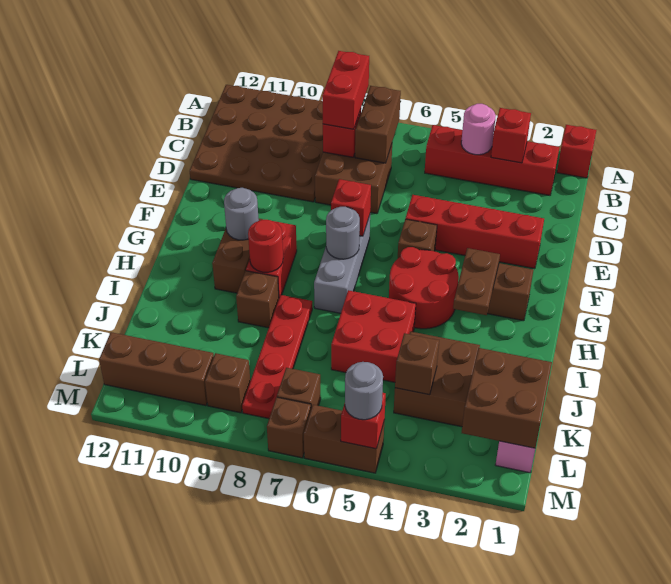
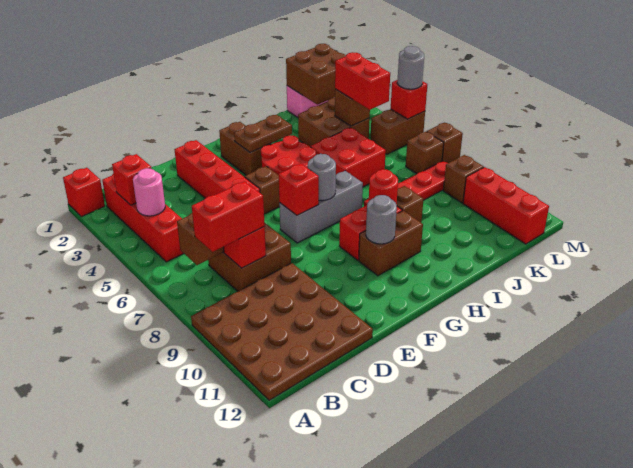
none -> red brick K4:K5 level 3
brown brick L10:L12 level 1 -> red brick L10:L12 level 1
brown brick M5:M6 level 1 -> brown brick L5:M5 level 1

